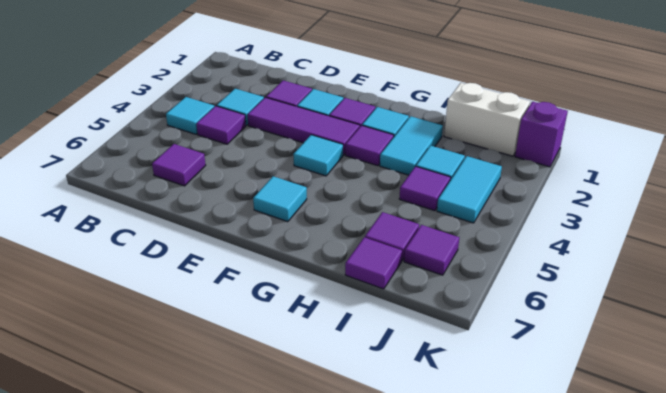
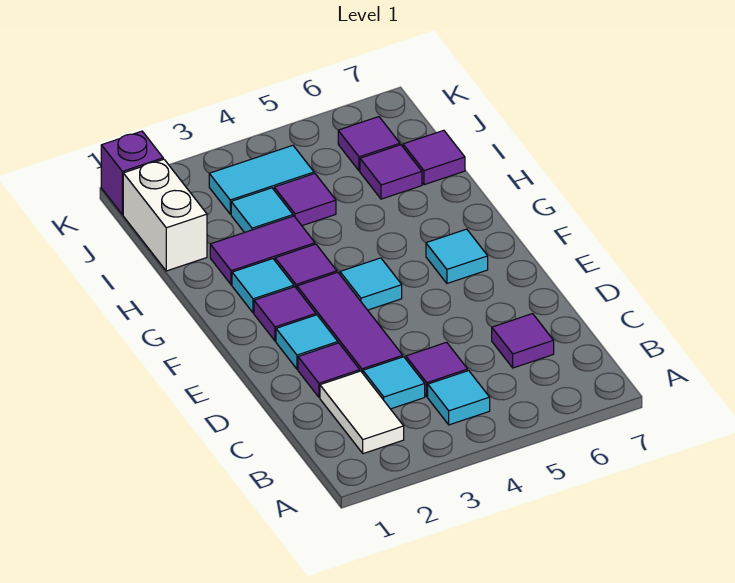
none -> white tile B2:C2 level 1
cyan tile H2:H3 level 1 -> purple tile H2:H3 level 1

